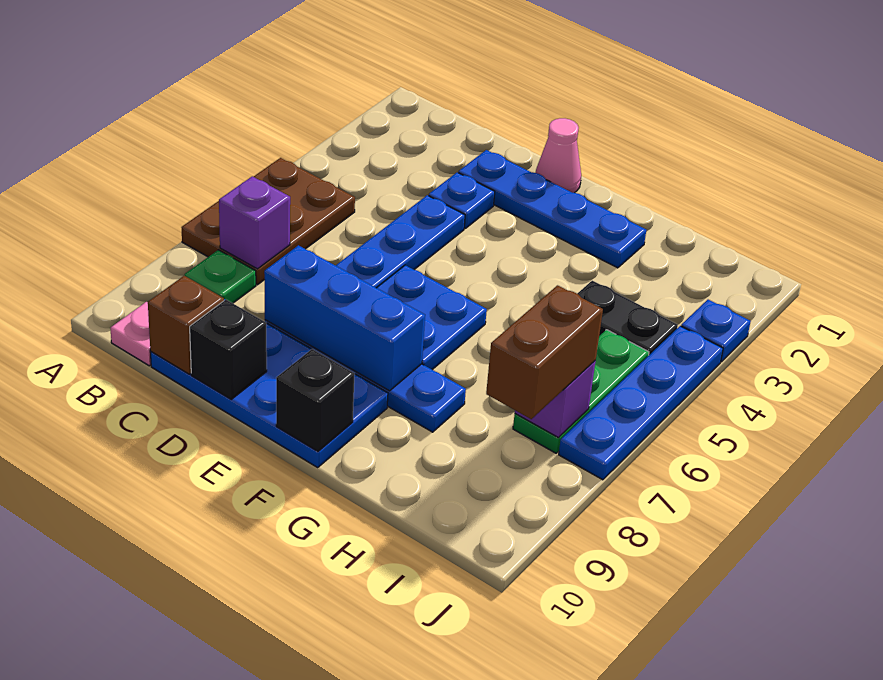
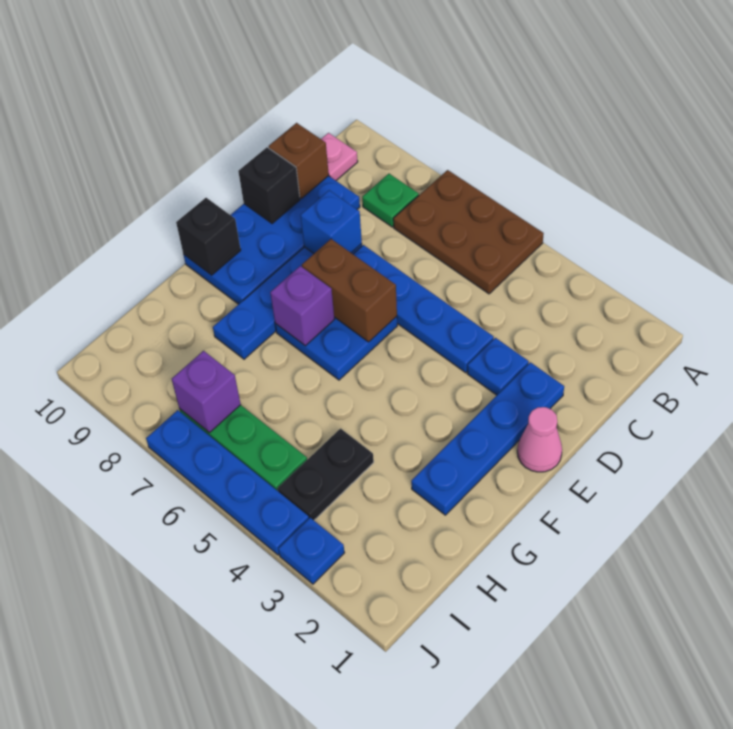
purple brick B7 level 2 -> purple brick F7 level 2
blue brick D8:F8 level 2 -> blue brick D8 level 2
brown brick I7:I8 level 3 -> brown brick E6:E7 level 2

